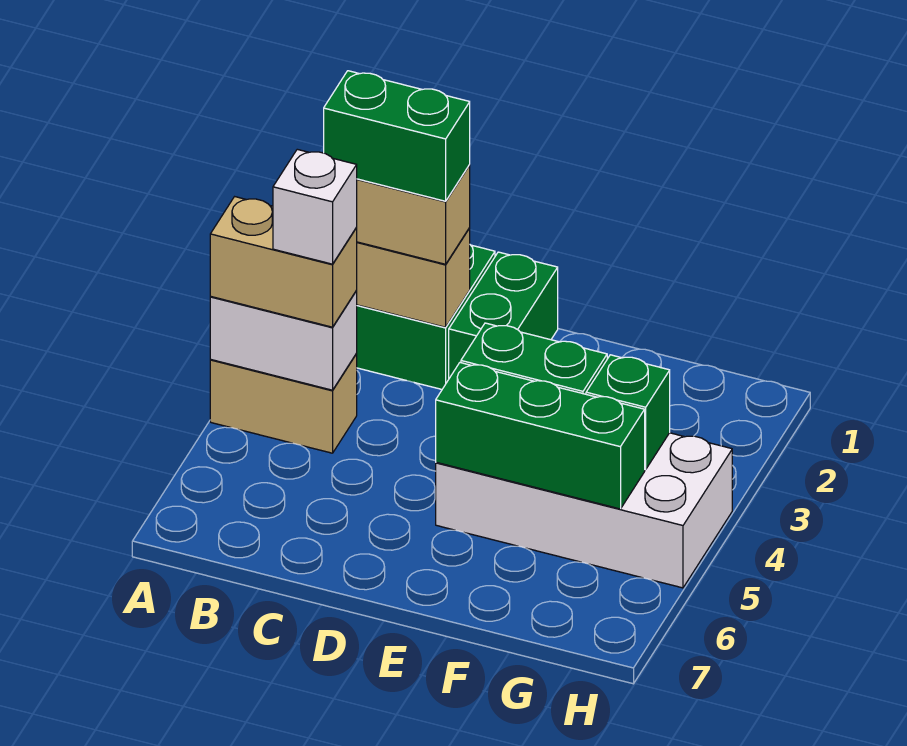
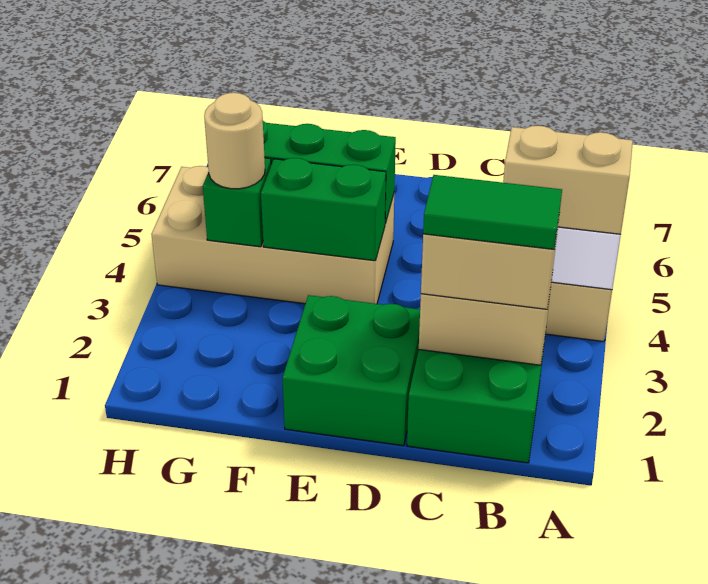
green brick B2:C2 level 4 -> green tile B2:C2 level 4
white brick B4 level 4 -> none
green brick D1:D2 level 1 -> green brick D1:E2 level 1
white brick E4:H5 level 1 -> tan brick E4:H5 level 1
none -> tan round brick G4 level 3

